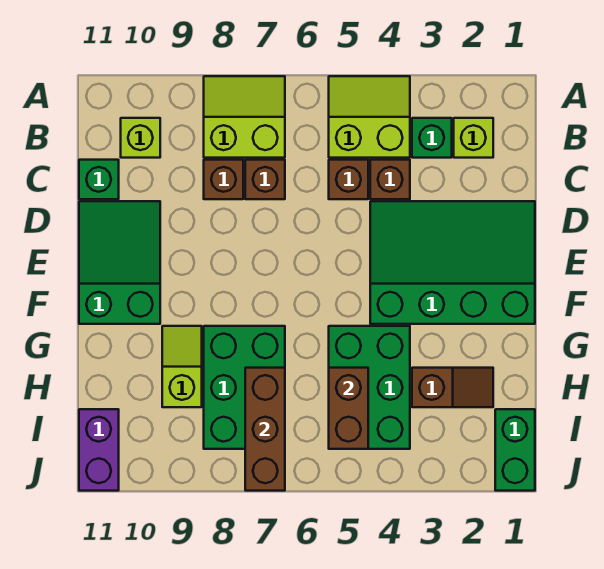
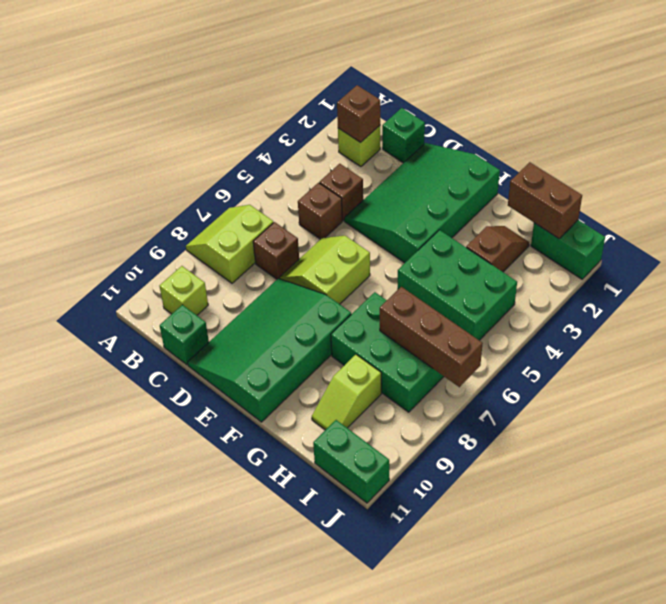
lime slope A4:B5 level 1 top B -> lime slope D6:E7 level 1 top E
green brick B3 level 1 -> green brick C1 level 1
brown brick C8 level 1 -> brown brick B2 level 2
green slope D10:F11 level 1 top F -> green slope D8:F11 level 1 top F
lime slope G9:H9 level 1 top H -> lime slope H9:H10 level 1 top 9
brown brick H5:I5 level 2 -> brown brick H1:I1 level 2
purple brick I11:J11 level 1 -> green brick I11:J11 level 1

